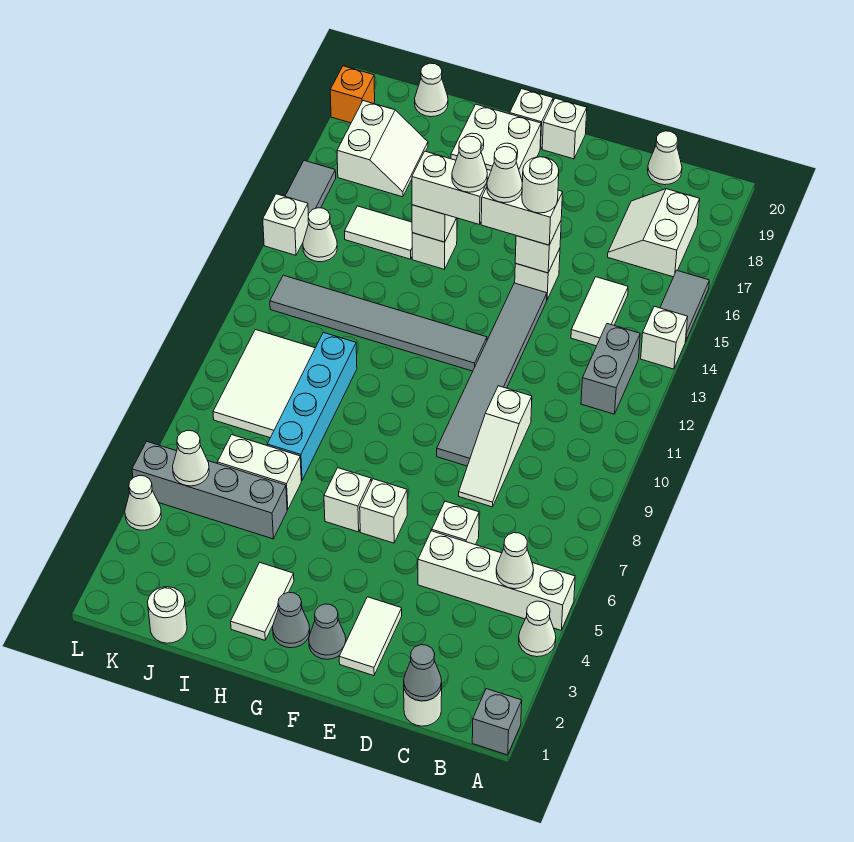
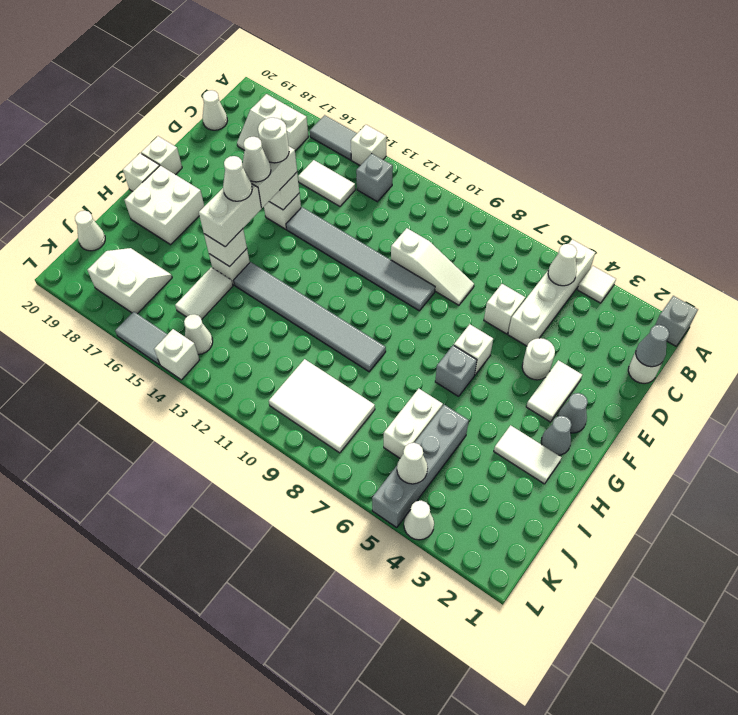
white cone A4 level 1 -> white tile A4 level 1
grey brick B12:B13 level 1 -> grey brick B13 level 1
white tile E2:E3 level 1 -> white tile E3:F3 level 1
grey tile F12:K12 level 1 -> grey tile H9:H14 level 1
white brick G6 level 1 -> grey brick G6 level 1
cyan brick I7:I10 level 1 -> none
white round brick J1 level 1 -> white round brick E4 level 1
orange brick L19 level 1 -> none

